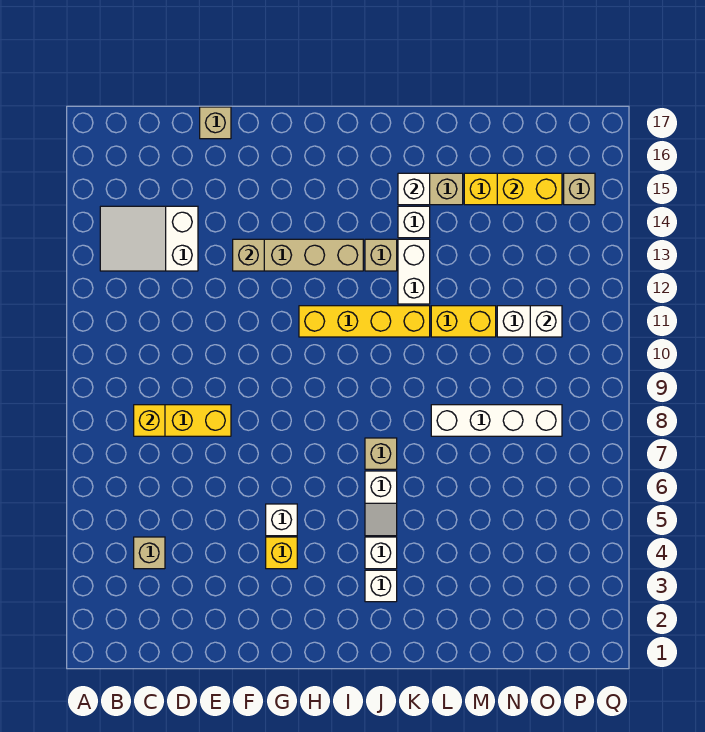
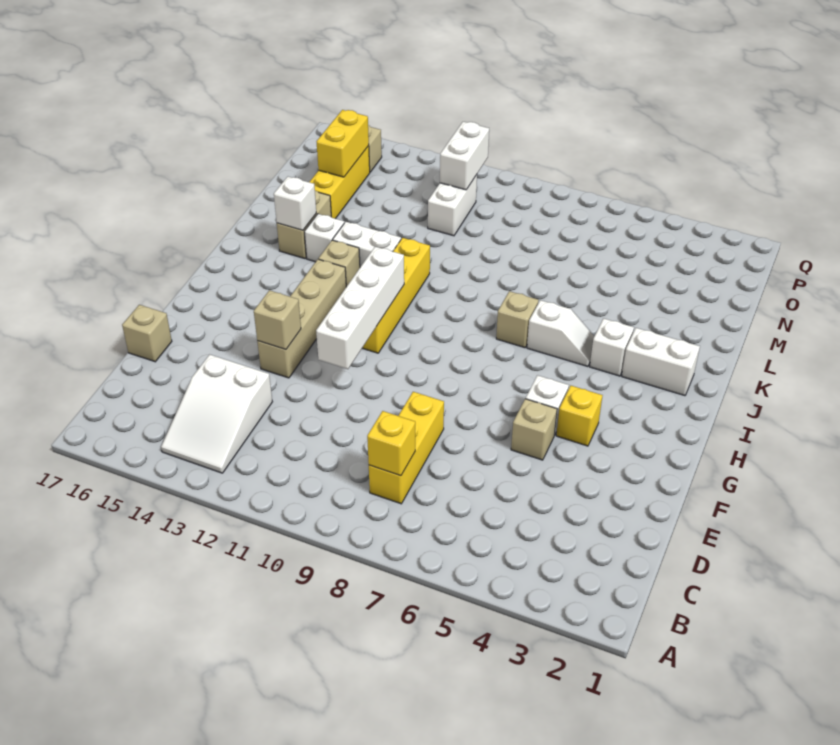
tan brick C4 level 1 -> tan brick F5 level 1
white brick J3 level 1 -> white brick J2:J3 level 1
white brick L8:O8 level 1 -> white brick F11:I11 level 2
yellow brick L11:M11 level 1 -> none
white brick O11 level 2 -> white brick O11:P11 level 2

